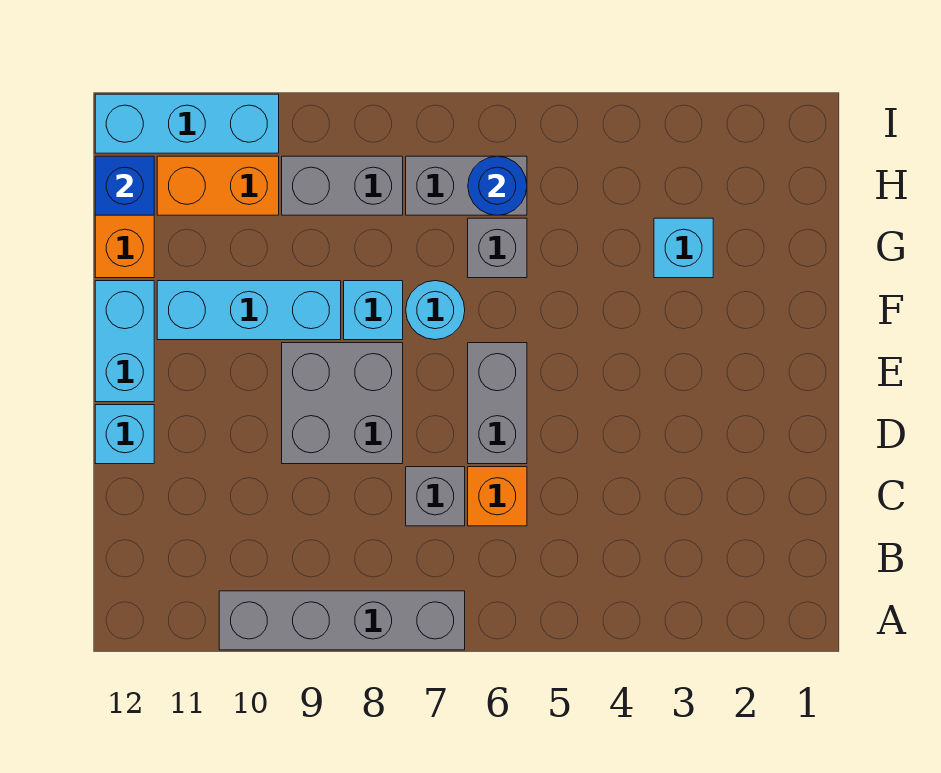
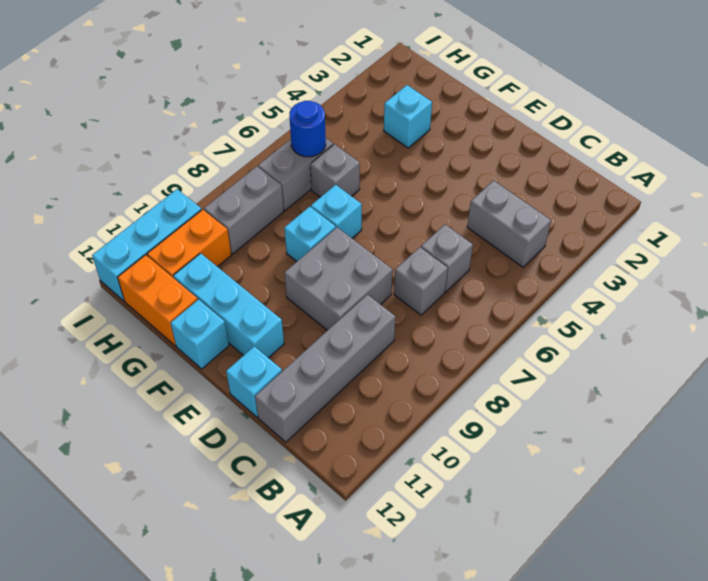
grey brick A7:A10 level 1 -> grey brick C9:C12 level 1
orange brick C6 level 1 -> grey brick C6 level 1
grey brick D6:E6 level 1 -> grey brick B4:C4 level 1
cyan brick E12:F12 level 1 -> cyan brick F12 level 1
cyan round brick F7 level 1 -> cyan brick F7 level 1
cyan brick F9:F11 level 1 -> cyan brick E11:G11 level 1
blue brick H12 level 2 -> none

